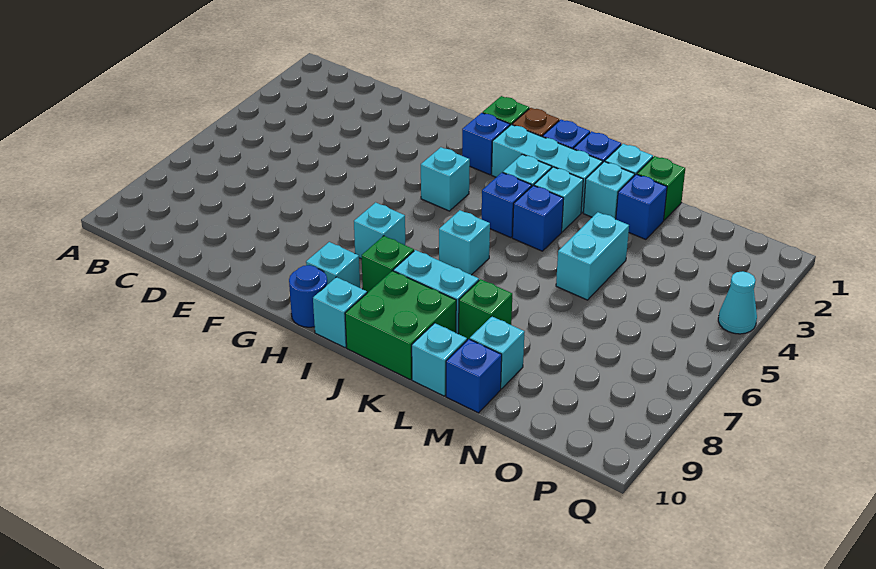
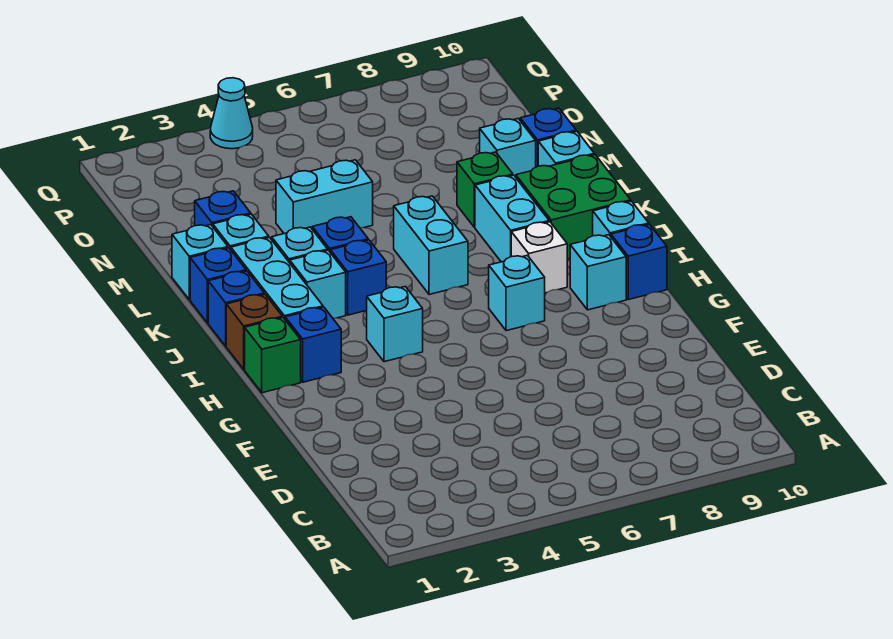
blue round brick H10 level 1 -> blue brick H10 level 1
green brick I8 level 1 -> white brick I8 level 1
cyan brick J6 level 1 -> cyan brick J6:K6 level 1
green brick M1 level 1 -> none

